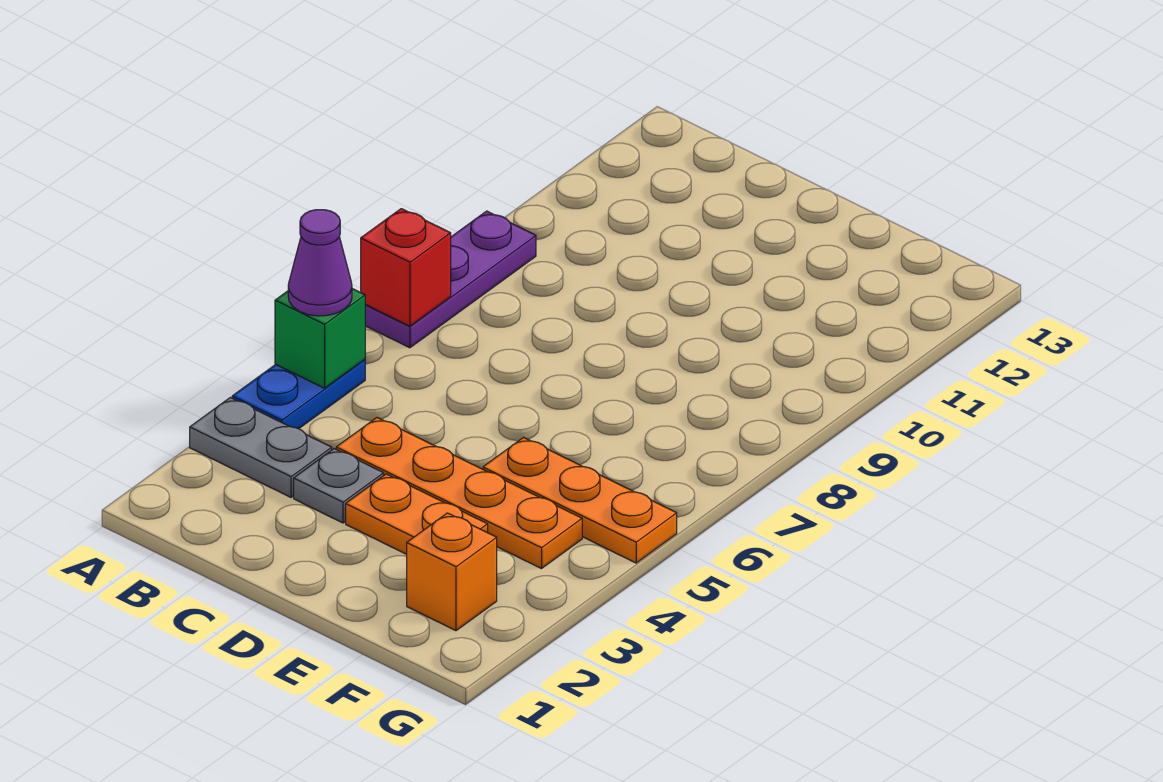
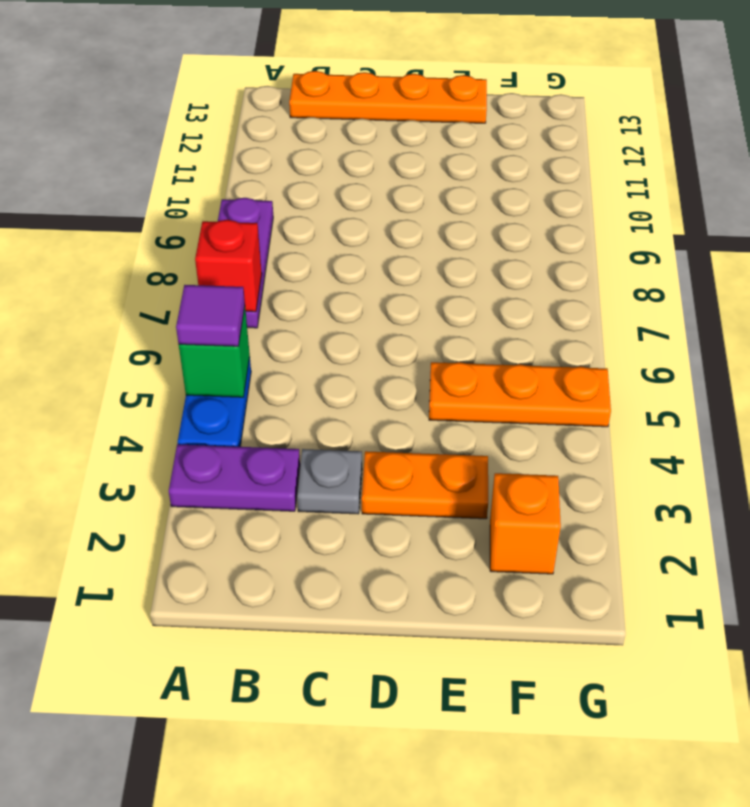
grey plate A3:B3 level 1 -> purple plate A3:B3 level 1
purple cone A5 level 3 -> purple tile A5 level 3
orange plate C4:F4 level 1 -> orange plate B13:E13 level 1

